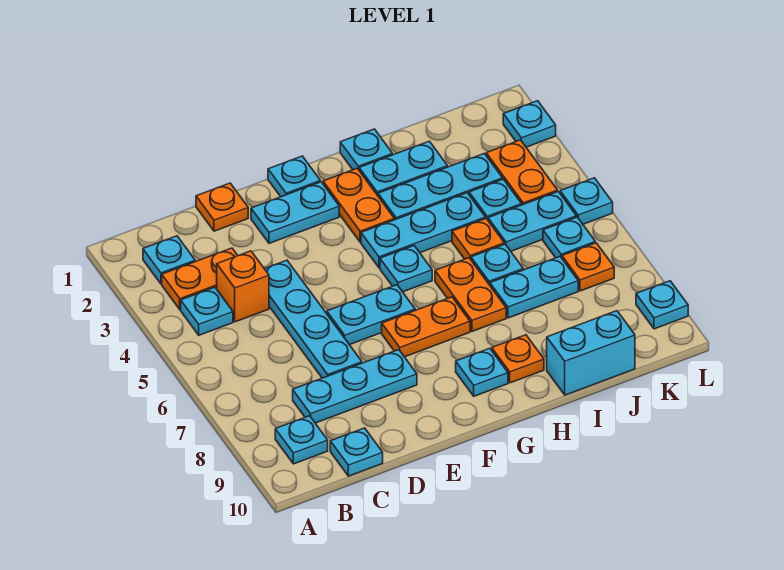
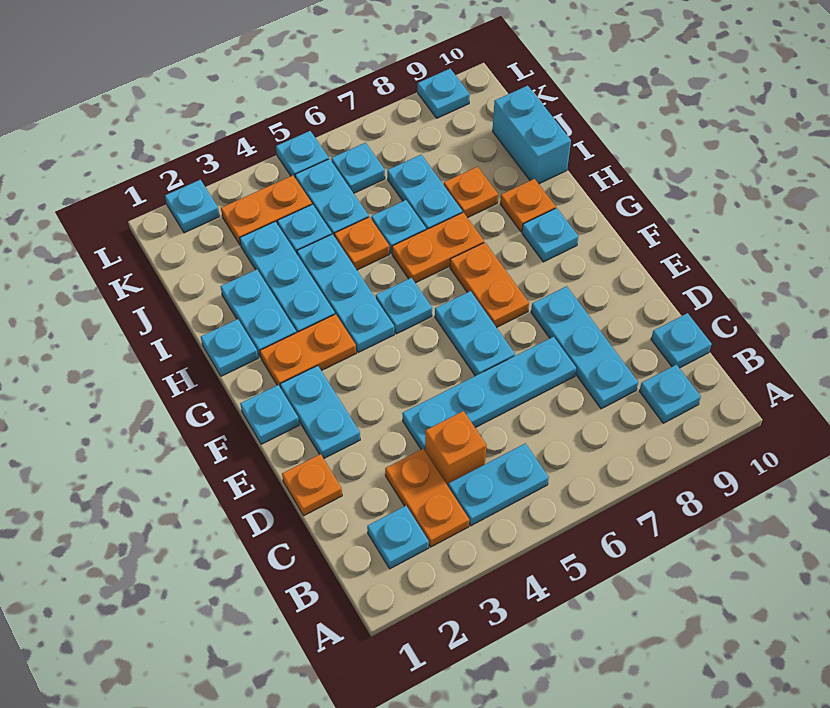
cyan plate B4 level 1 -> cyan plate B4:B5 level 1
orange plate K7 level 1 -> orange plate I8 level 1

